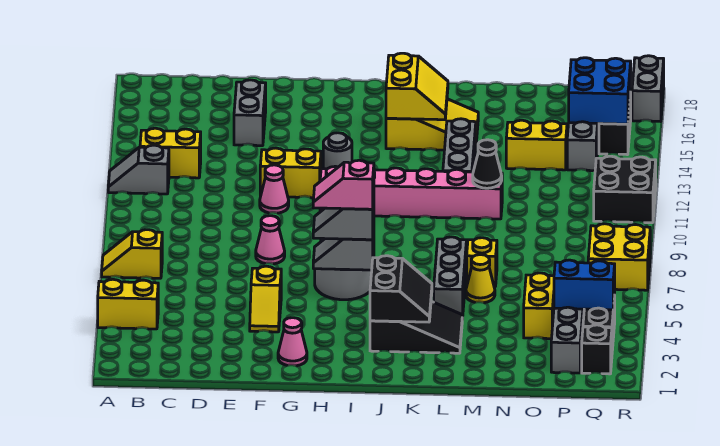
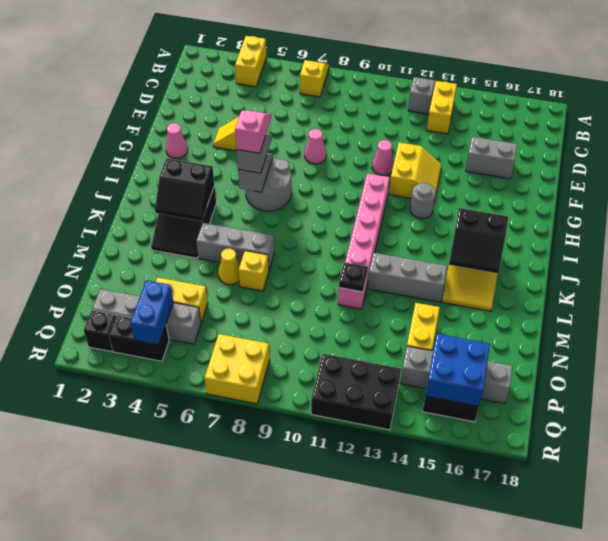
yellow slope J15:K16 level 2 top J -> black slope J15:K16 level 2 top J
black cone M11 level 2 -> black plate M11 level 2
black brick Q11:R12 level 1 -> black brick Q11:R13 level 1
grey brick R17:R18 level 1 -> none

